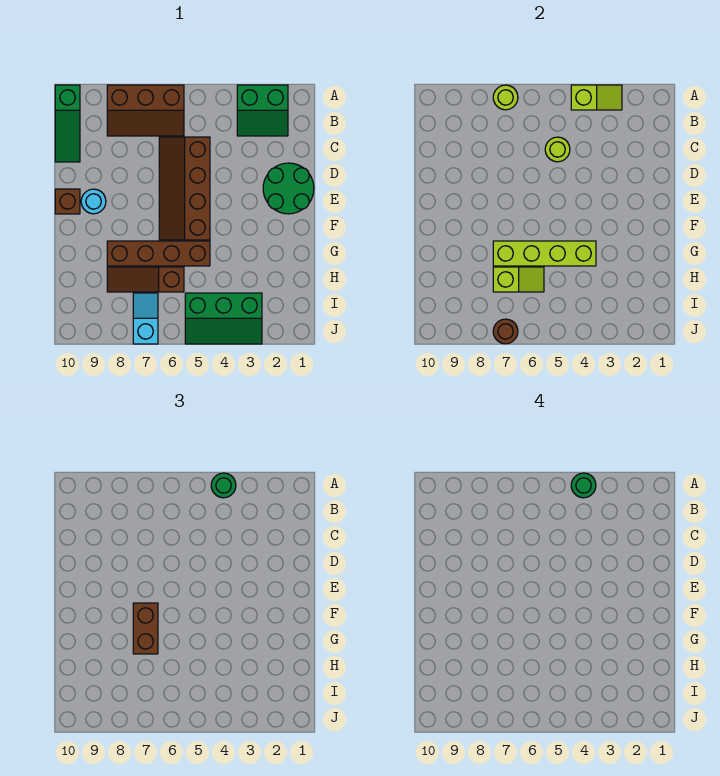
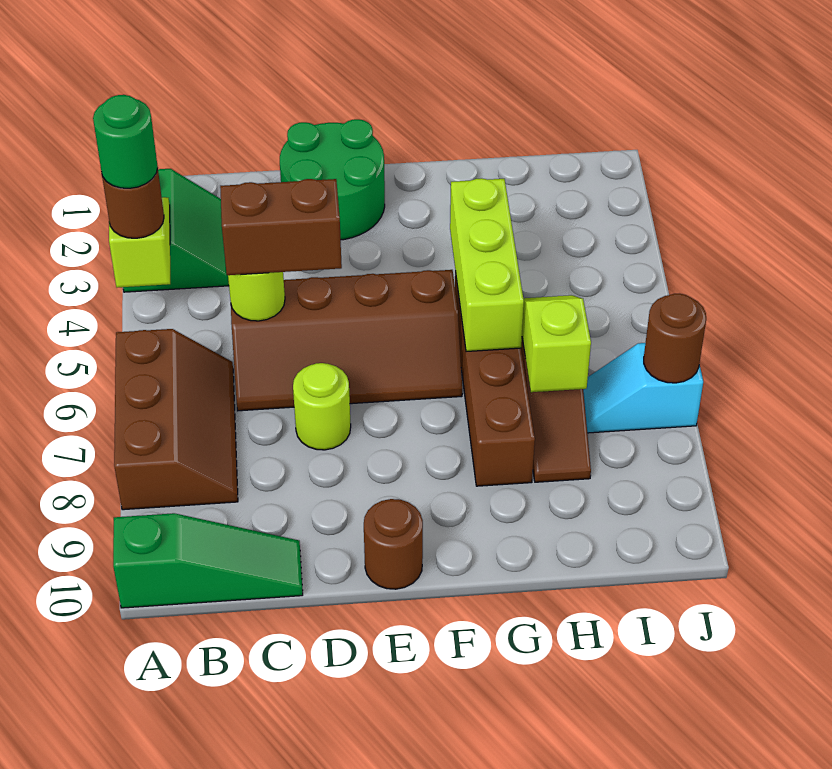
green round brick A4 level 3 -> brown round brick A4 level 3
lime round brick A7 level 2 -> lime round brick D7 level 1
cyan round brick E9 level 1 -> none
brown brick E10 level 1 -> brown round brick E10 level 1
brown brick F7:G7 level 3 -> brown brick C5:D5 level 3
lime brick G4:G7 level 2 -> lime brick G4:G6 level 2
green slope I3:J5 level 1 top I -> none

